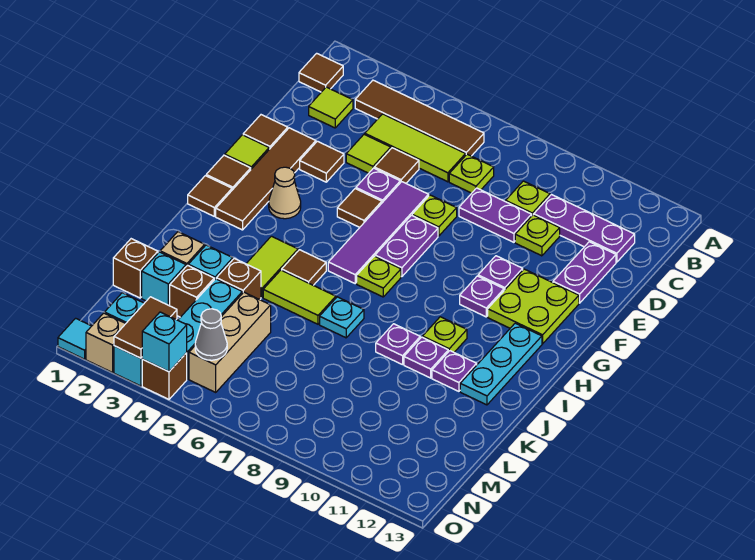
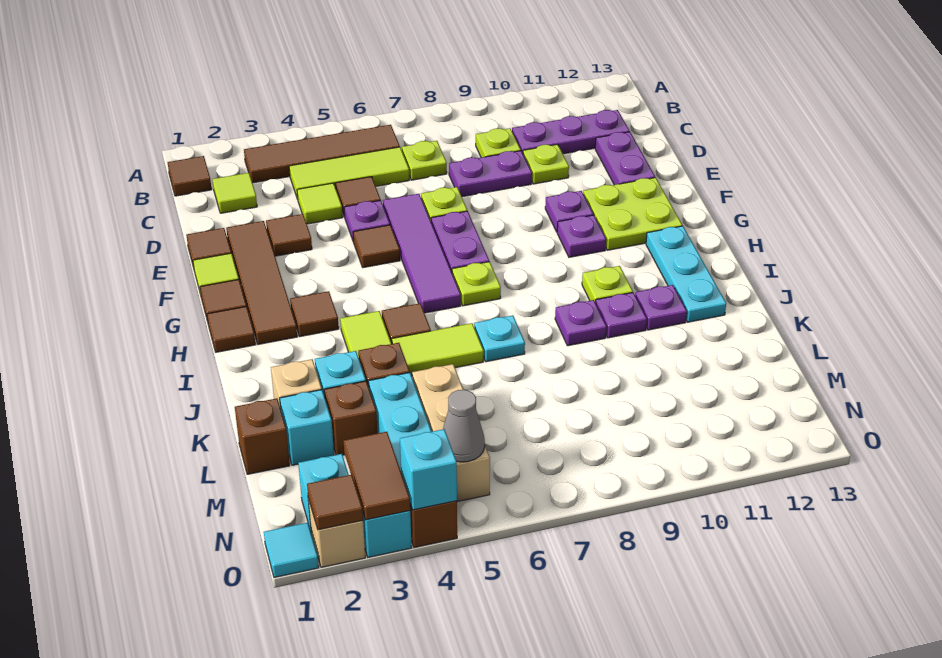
tan cone G3 level 1 -> none
none -> brown tile H3 level 1
none -> brown tile O2 level 2

